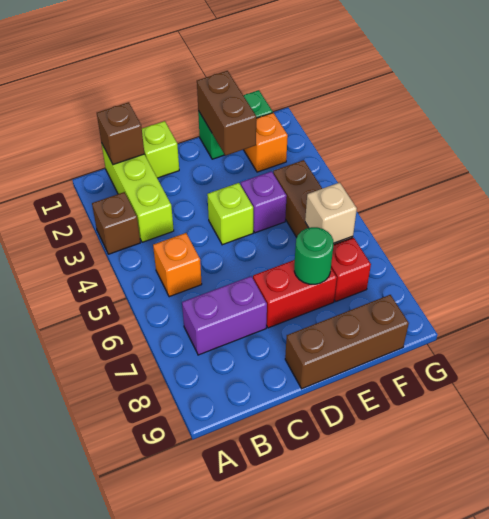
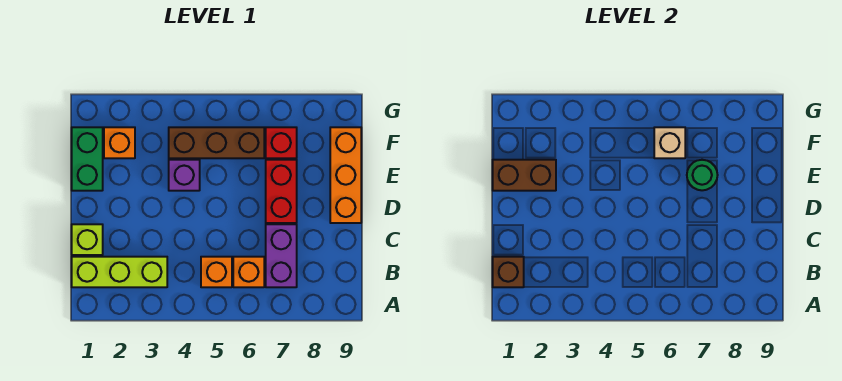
brown brick A3 level 1 -> none
none -> orange brick B6 level 1
lime brick D4 level 1 -> none
brown brick D9:F9 level 1 -> orange brick D9:F9 level 1

